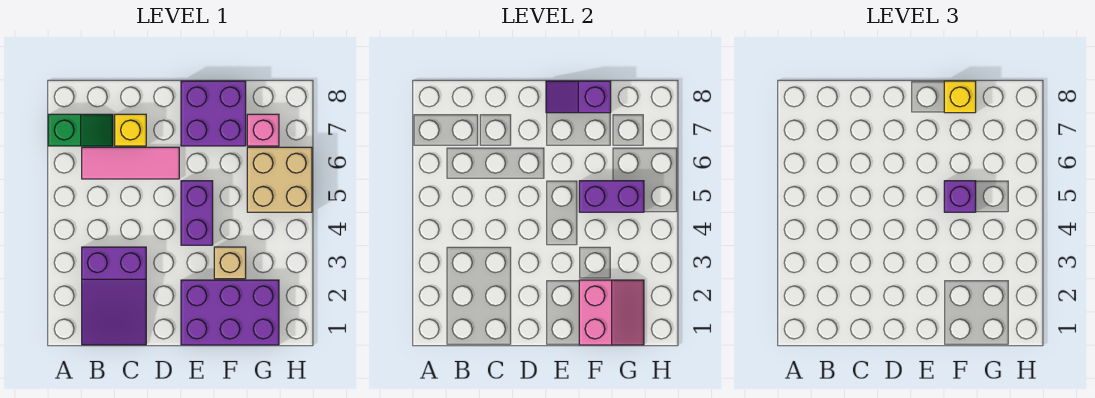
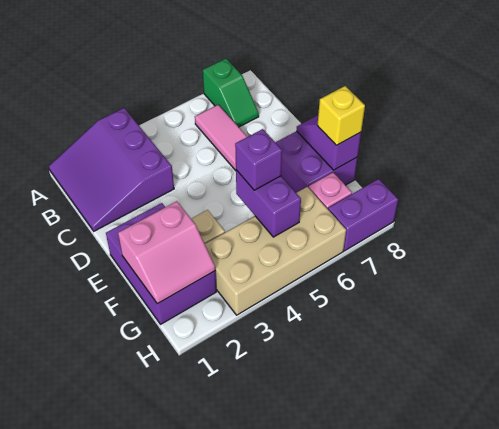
purple slope B1:C3 level 1 top 3 -> purple slope A1:C3 level 1 top 3
yellow brick C7 level 1 -> none
purple brick E4:E5 level 1 -> purple brick H7:H8 level 1
tan brick G5:H6 level 1 -> tan brick G3:H6 level 1

